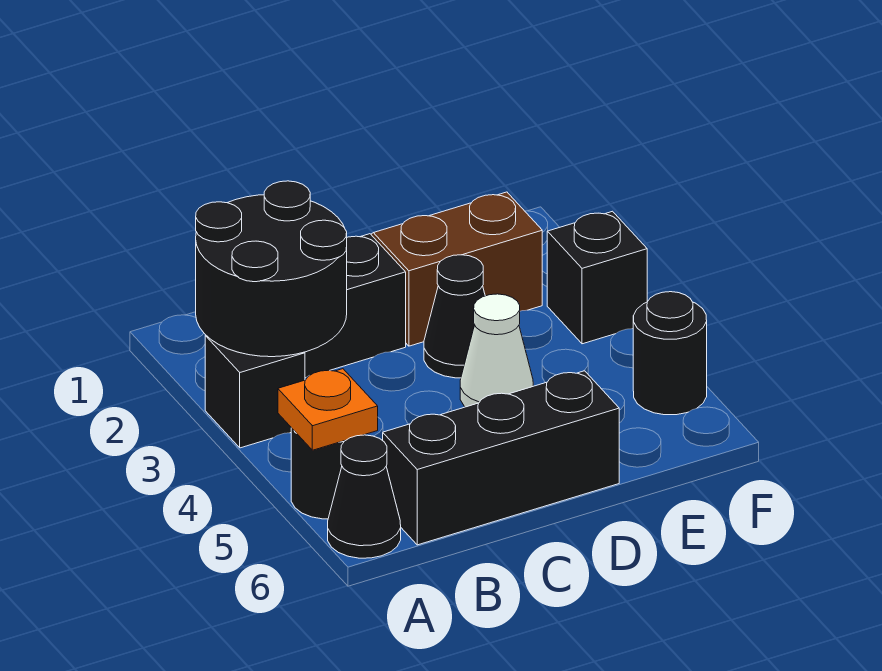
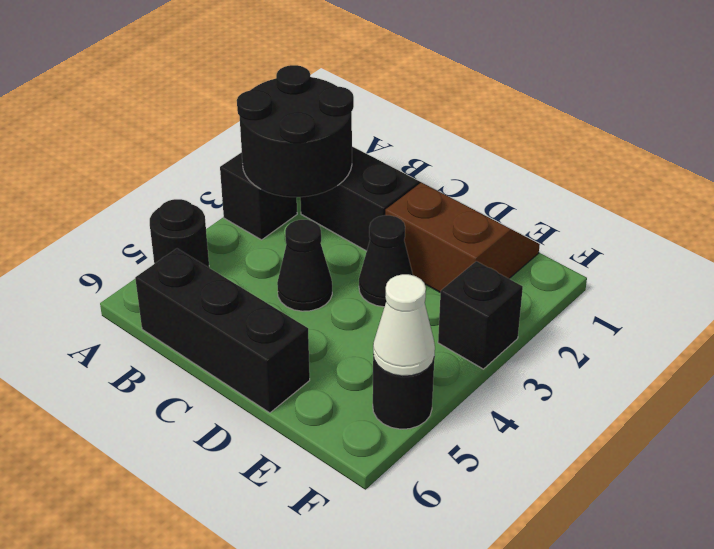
orange plate A5 level 2 -> none
black cone A6 level 1 -> black cone C4 level 1
white cone D4 level 1 -> white cone F5 level 2

